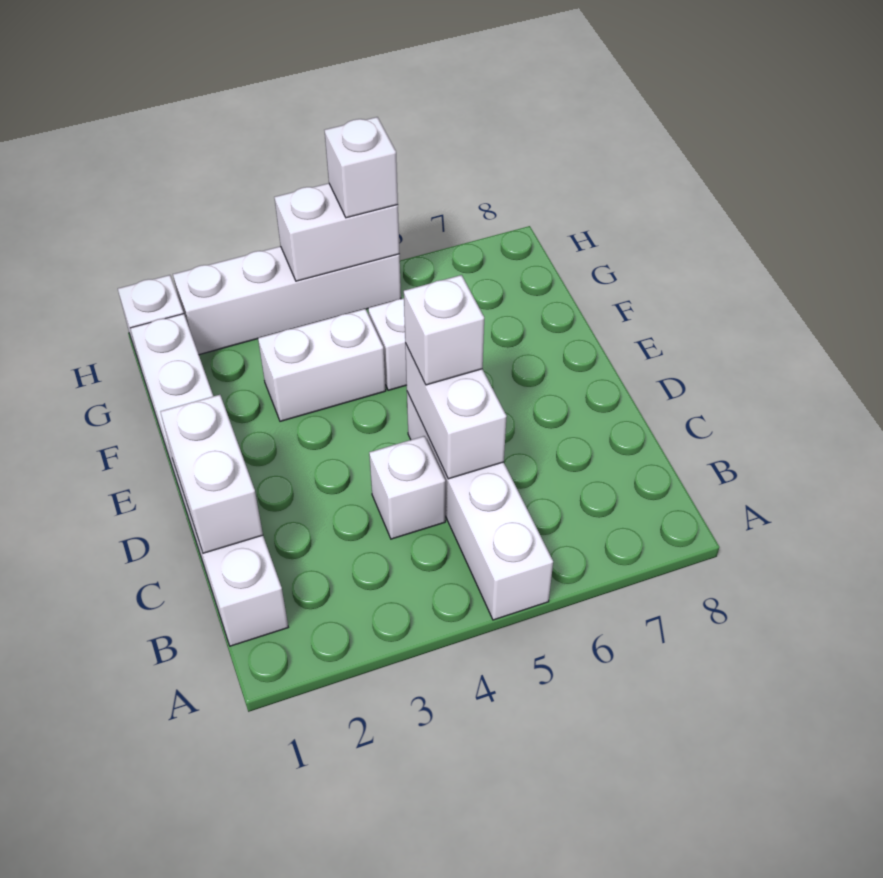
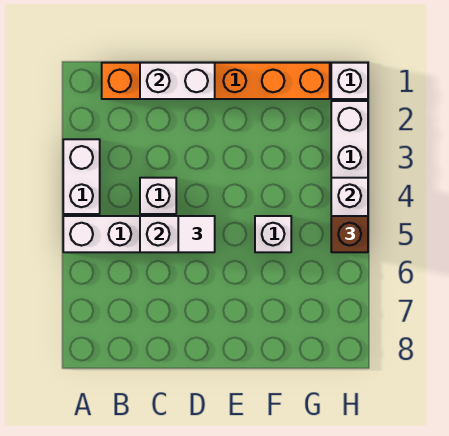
white brick B1:G1 level 1 -> orange brick B1:G1 level 1
white brick D5 level 3 -> white tile D5 level 3
white brick F3:F4 level 1 -> white brick A3:A4 level 1
white brick H5 level 3 -> brown brick H5 level 3

